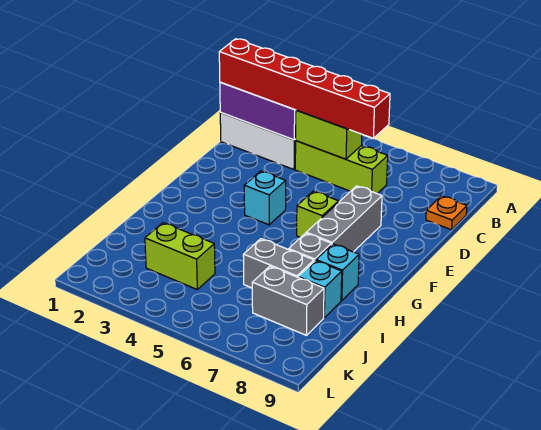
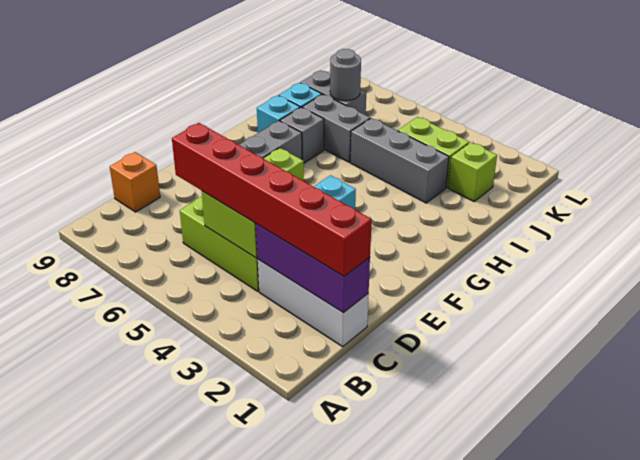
orange plate C9 level 1 -> orange brick C9 level 1
none -> grey brick I3:I5 level 1
none -> lime brick J2 level 1
none -> grey round brick J7 level 2

